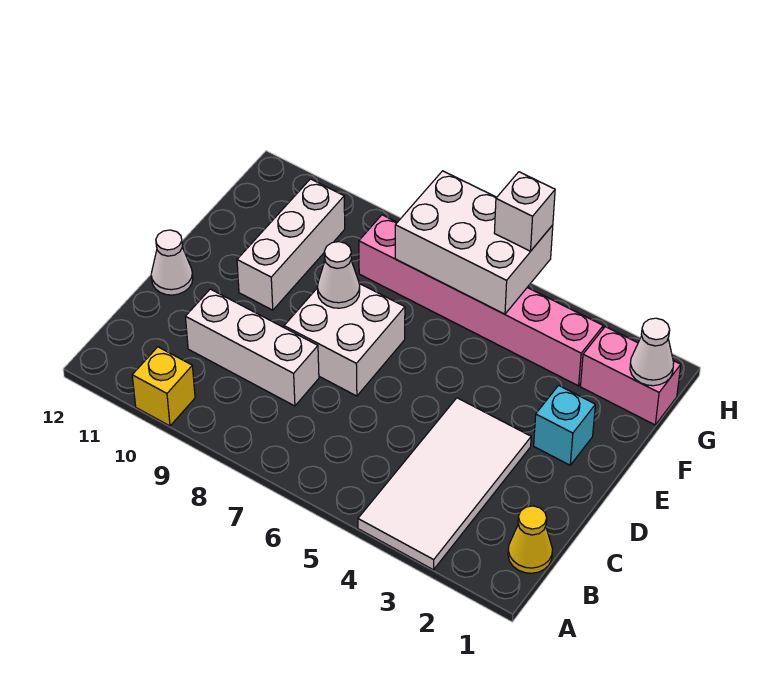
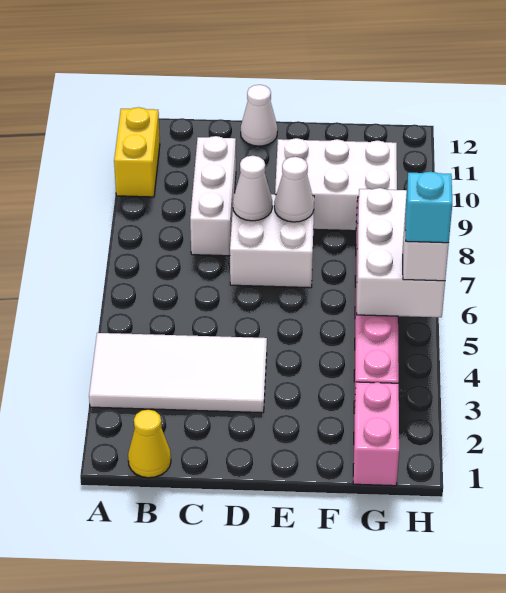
yellow brick A10 level 1 -> yellow brick A10:A11 level 1
cyan brick E2 level 1 -> cyan brick H5 level 4
white brick E10:G10 level 1 -> white brick E9:G10 level 1
white cone G1 level 2 -> white cone D8 level 2

